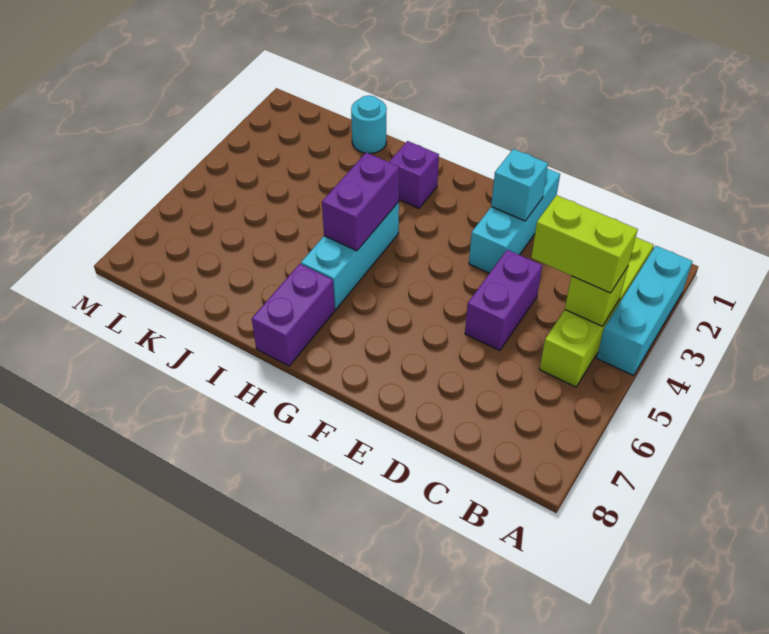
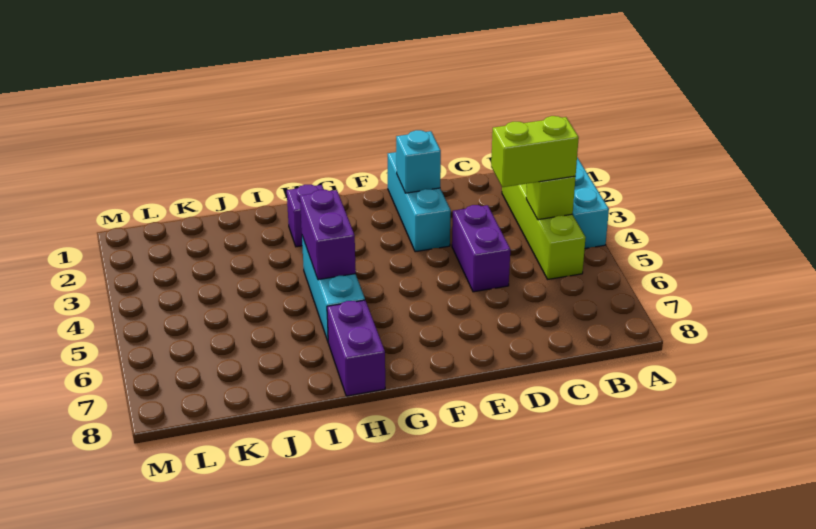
cyan round brick J1 level 1 -> none

